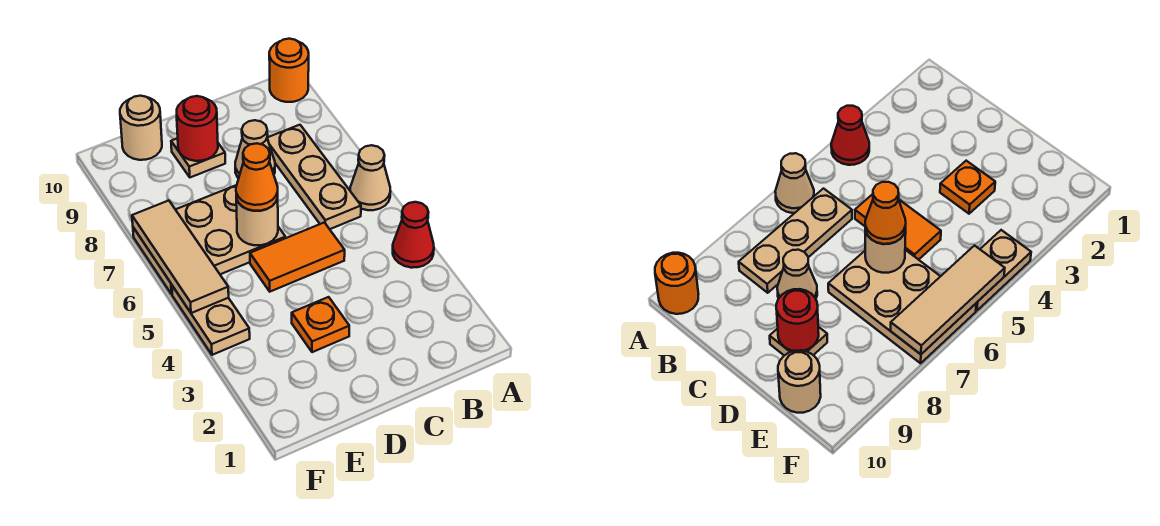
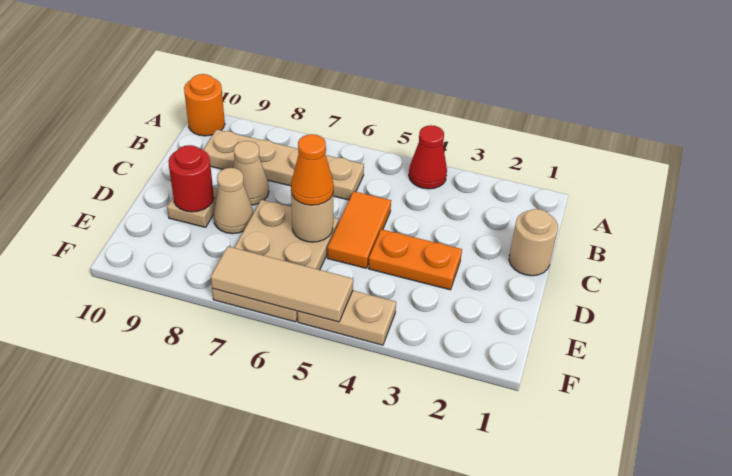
tan cone A6 level 1 -> tan cone D8 level 1
tan plate B6:B8 level 1 -> tan plate B6:B9 level 1
orange plate D3 level 1 -> orange plate D3:D4 level 1
tan round brick E10 level 1 -> tan round brick C1 level 1

